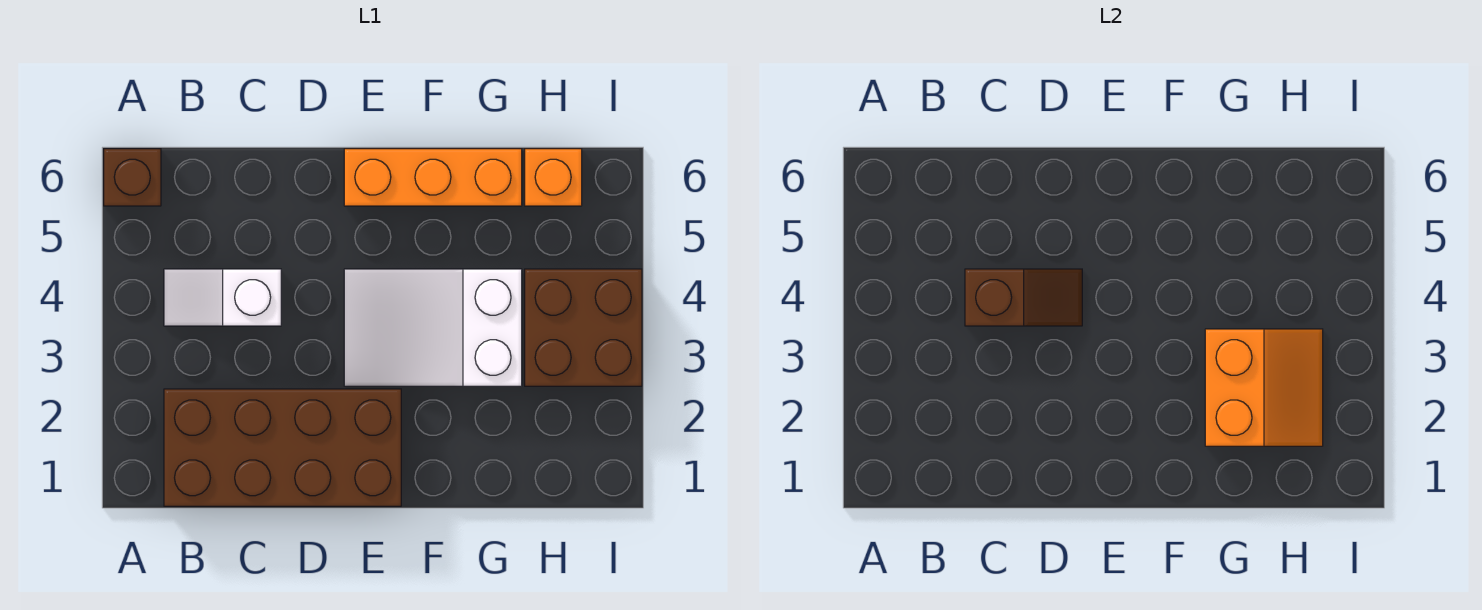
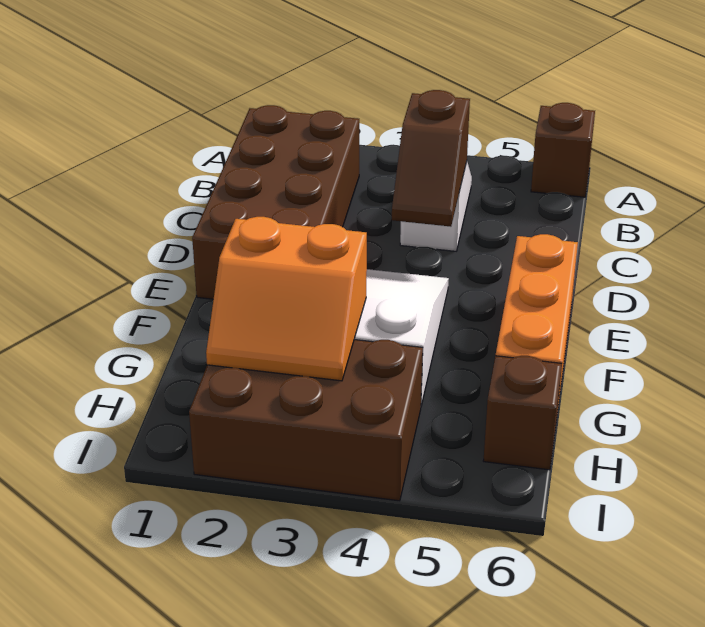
brown brick H3:I4 level 1 -> brown brick H2:I4 level 1
orange brick H6 level 1 -> brown brick H6 level 1

